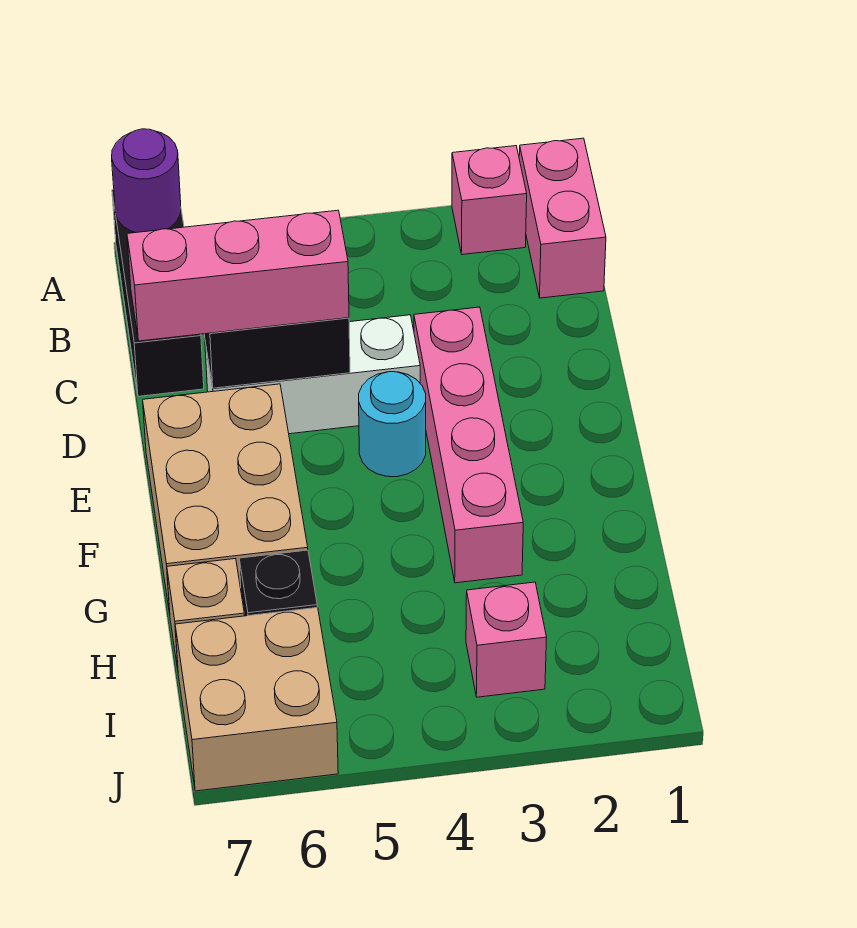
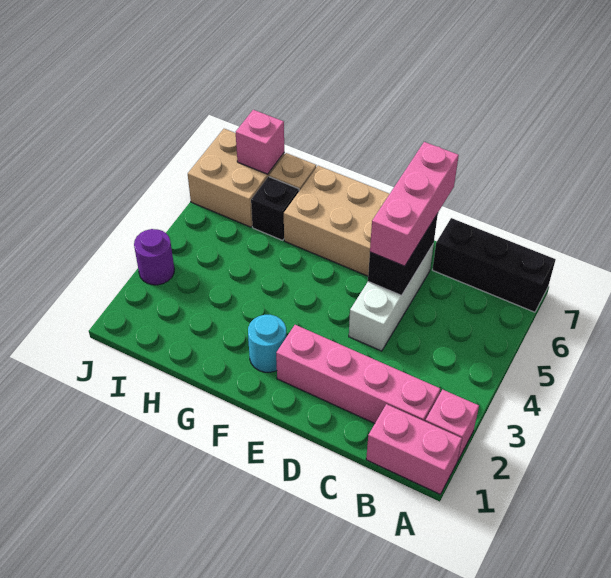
purple round brick A7 level 2 -> purple round brick J3 level 1
pink brick D3:G3 level 1 -> pink brick B2:E2 level 1
cyan round brick E4 level 1 -> cyan round brick F2 level 1
pink brick I3 level 1 -> pink brick I7 level 2

